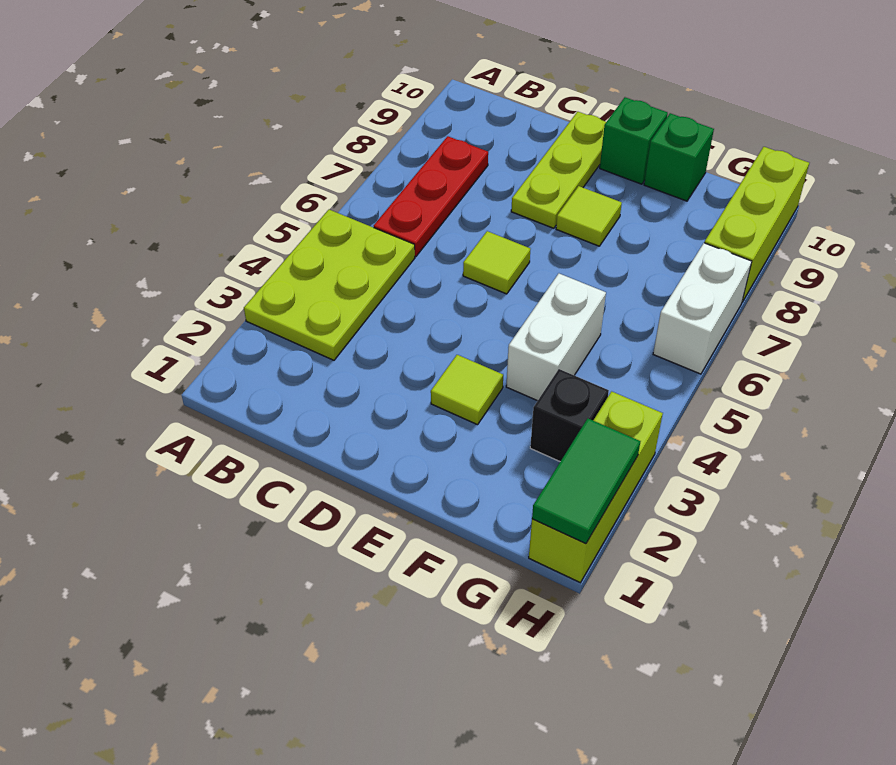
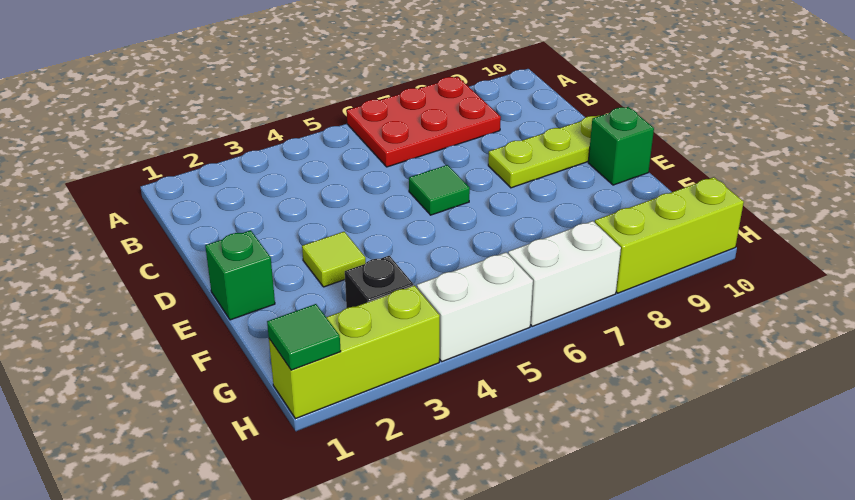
lime plate A3:B5 level 1 -> none
red plate B6:B8 level 1 -> red plate A6:B8 level 1
lime tile D6 level 1 -> green tile D6 level 1
lime tile E8 level 1 -> none
white brick F4:F5 level 1 -> white brick H4:H5 level 1
green brick F10 level 1 -> green brick E1 level 1
green tile H1:H2 level 2 -> green tile H1 level 2

